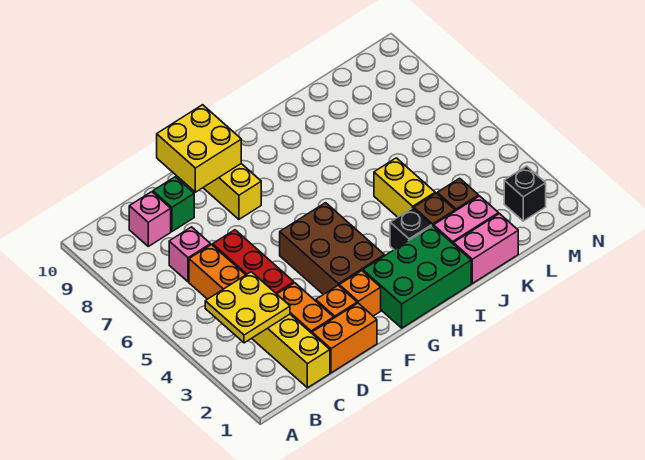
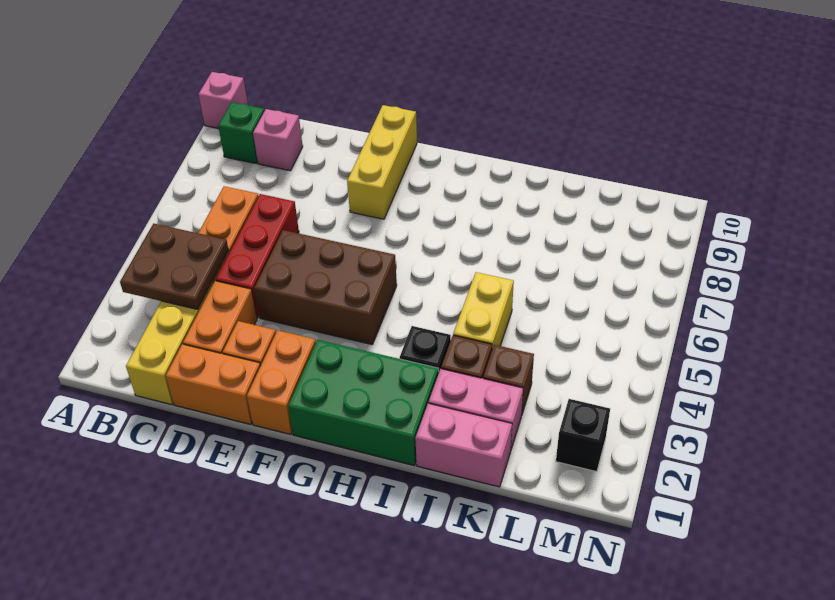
yellow plate B3:C4 level 2 -> brown plate B3:C4 level 2
pink brick C7 level 1 -> pink brick A10 level 1
green brick D9 level 1 -> green brick B9 level 1
yellow brick E9:F10 level 2 -> none
orange brick F2 level 1 -> orange brick F1:F2 level 1
brown brick F3:G5 level 1 -> brown brick E4:G5 level 1

